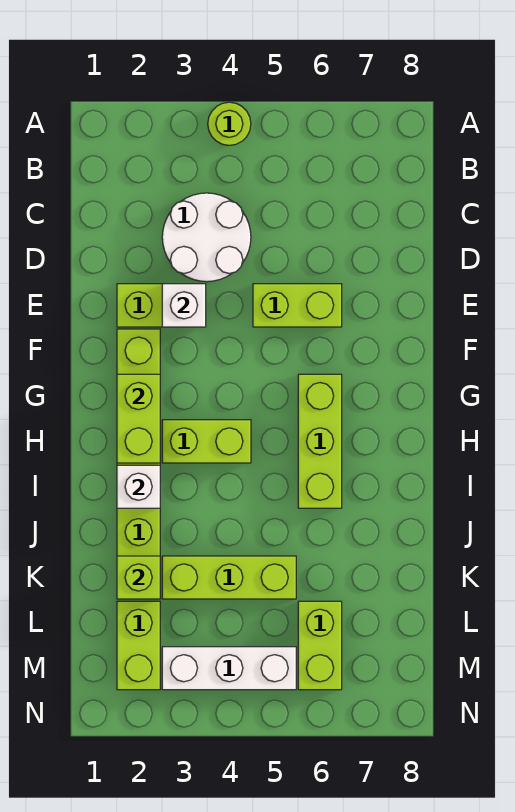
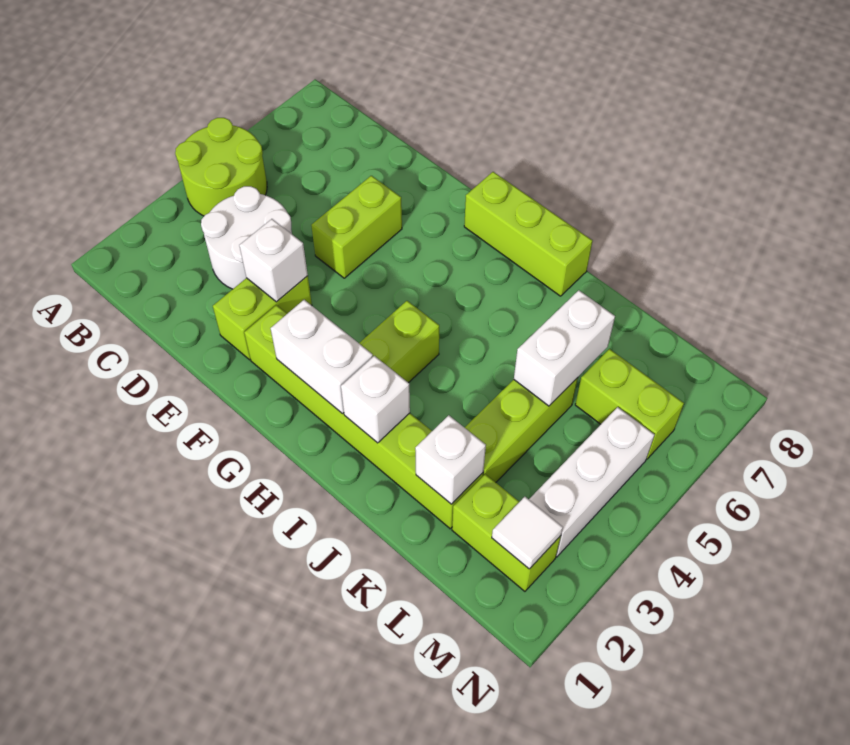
lime round brick A4 level 1 -> lime round brick A4:B5 level 1
lime brick G2:H2 level 2 -> white brick G2:H2 level 2
lime brick G6:I6 level 1 -> lime brick G8:I8 level 1
lime brick K2 level 2 -> white brick K2 level 2
none -> white brick K5:K6 level 2
none -> white tile M2 level 2

